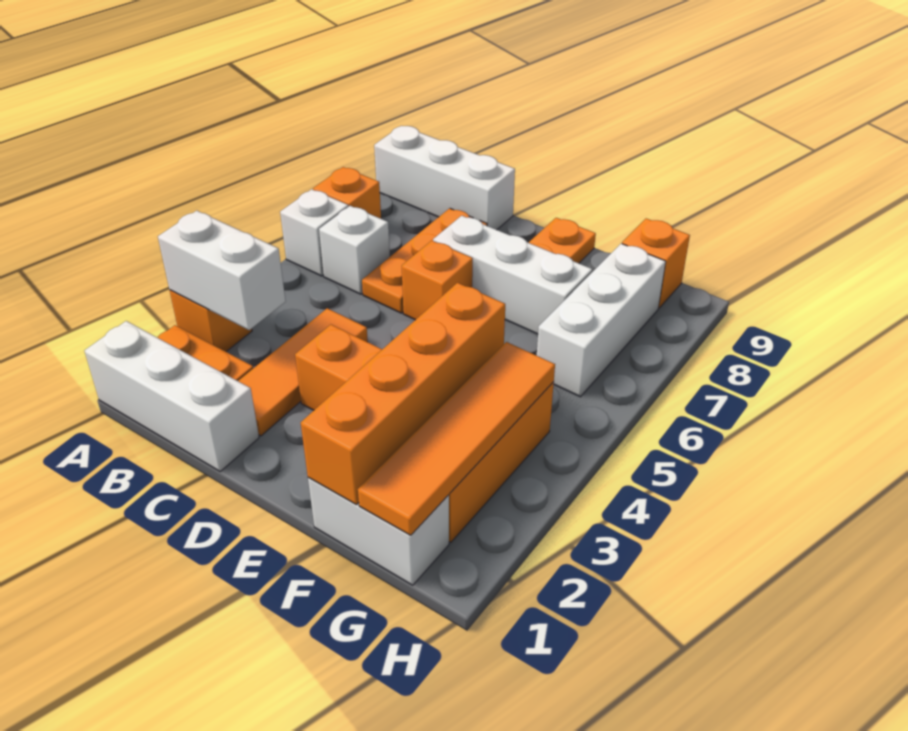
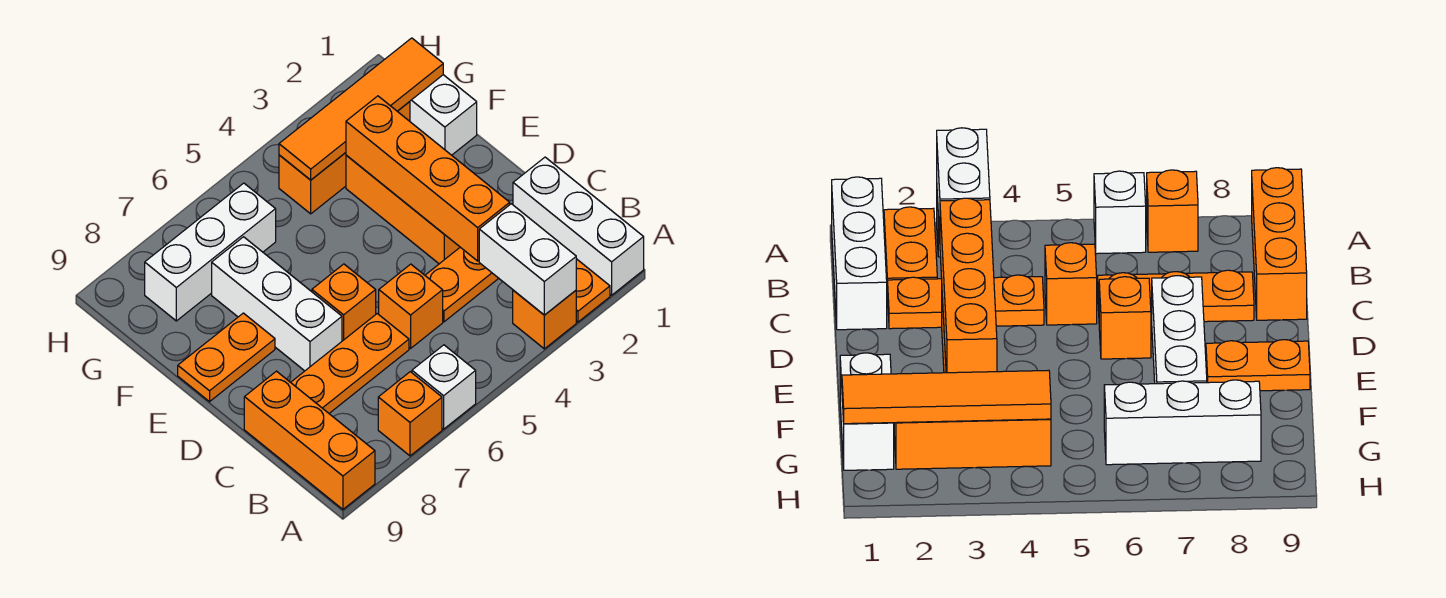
white brick A9:C9 level 1 -> orange brick A9:C9 level 1
white brick B6 level 1 -> none
orange tile C2:C4 level 1 -> orange plate C2:C4 level 1
orange brick F1:F4 level 2 -> orange brick C3:F3 level 2
orange brick G9 level 1 -> orange brick C5 level 1

